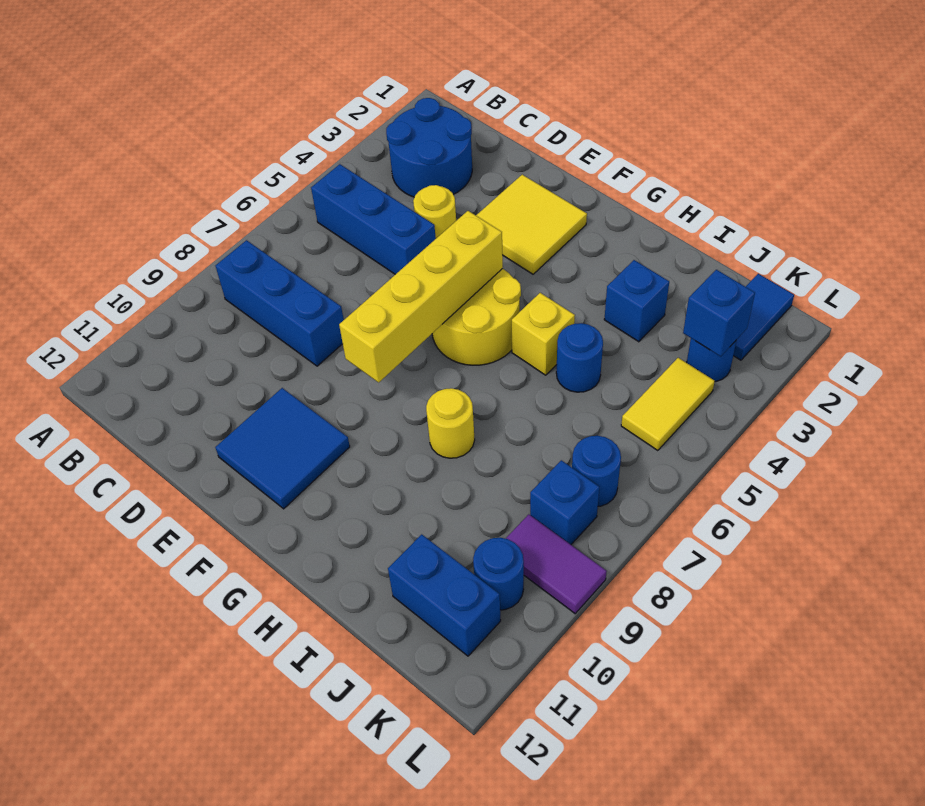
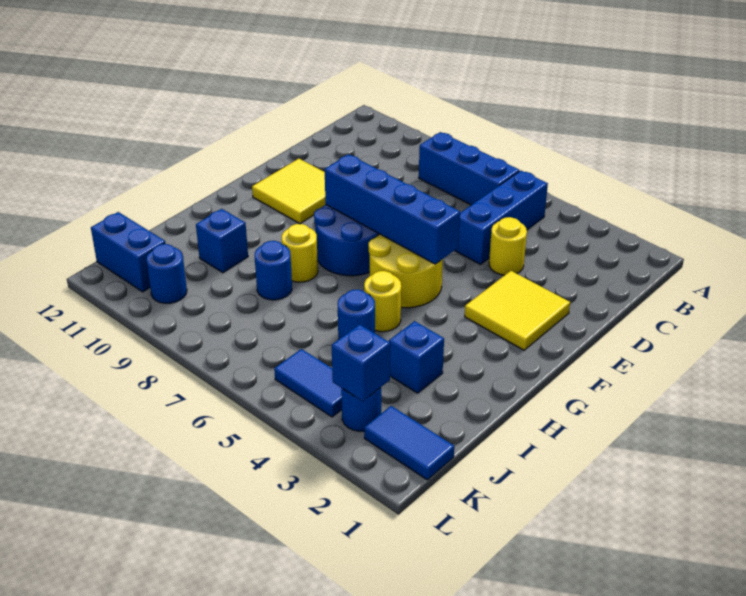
blue round brick B2:C3 level 1 -> blue round brick F7:G8 level 1
blue brick B8:D8 level 1 -> blue brick B6:B8 level 1
blue tile E10:F11 level 1 -> yellow tile E10:F11 level 1
yellow brick F5:F8 level 2 -> blue brick F5:F8 level 2
yellow brick H5 level 1 -> yellow round brick H5 level 1
blue brick J11:K11 level 1 -> blue brick K11:K12 level 1
yellow tile K4:K5 level 1 -> blue tile K4:K5 level 1
blue round brick K7 level 1 -> blue round brick I8 level 1
blue brick K8 level 1 -> blue brick I10 level 1
purple tile K9:L9 level 1 -> none

